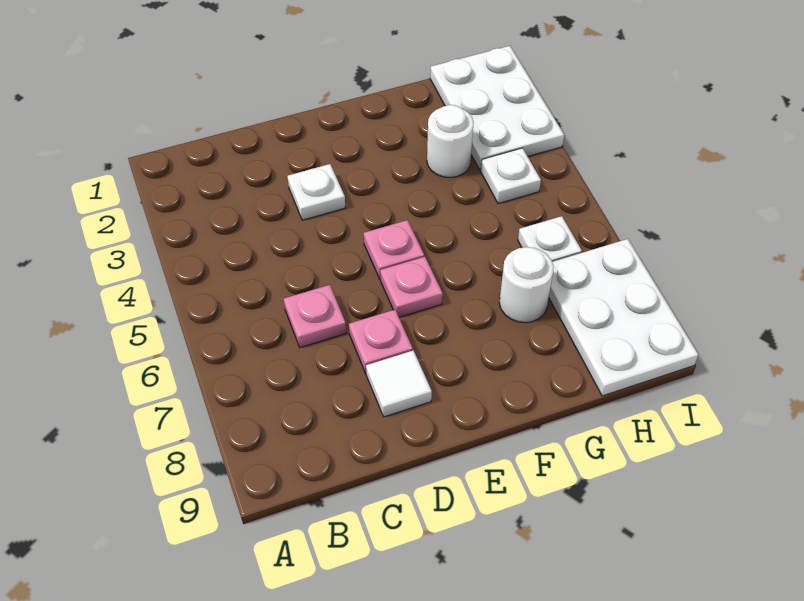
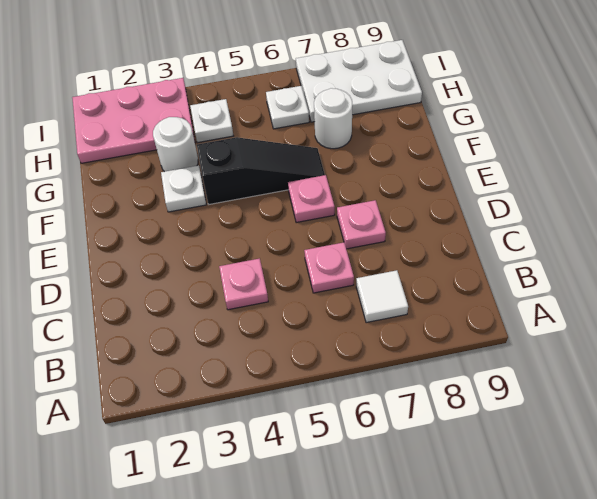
white plate D3 level 1 -> white plate F3 level 1
white tile D8 level 1 -> white tile B7 level 1
pink plate E5 level 1 -> pink plate C4 level 1
none -> black slope F4:F6 level 1 top 4
white plate H1:I3 level 1 -> pink plate H1:I3 level 1

